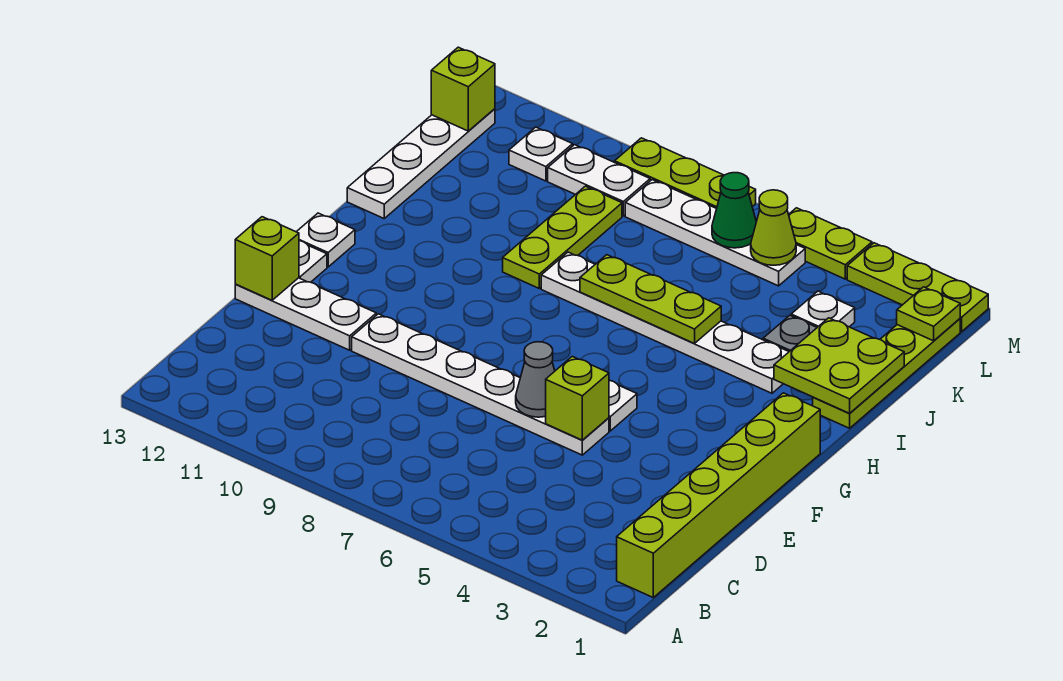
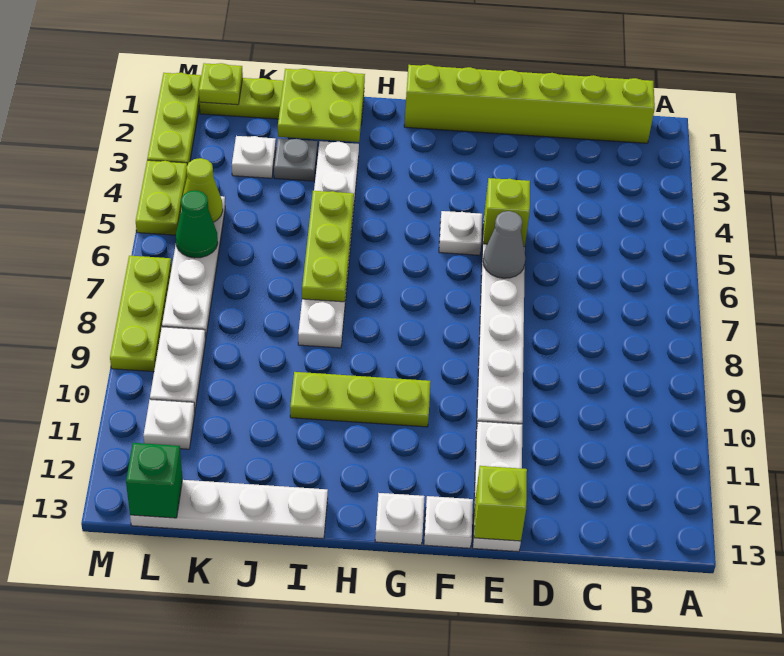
lime plate I9:K9 level 1 -> lime plate G10:I10 level 1
lime brick L13 level 2 -> green brick L13 level 2

